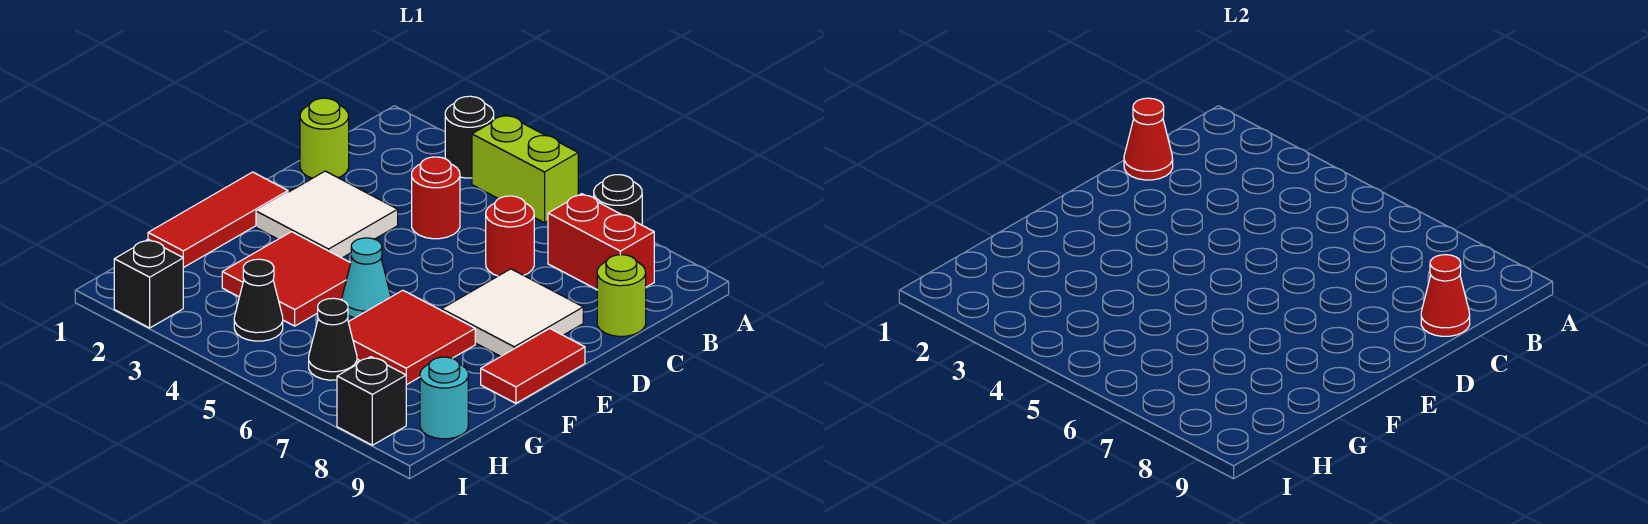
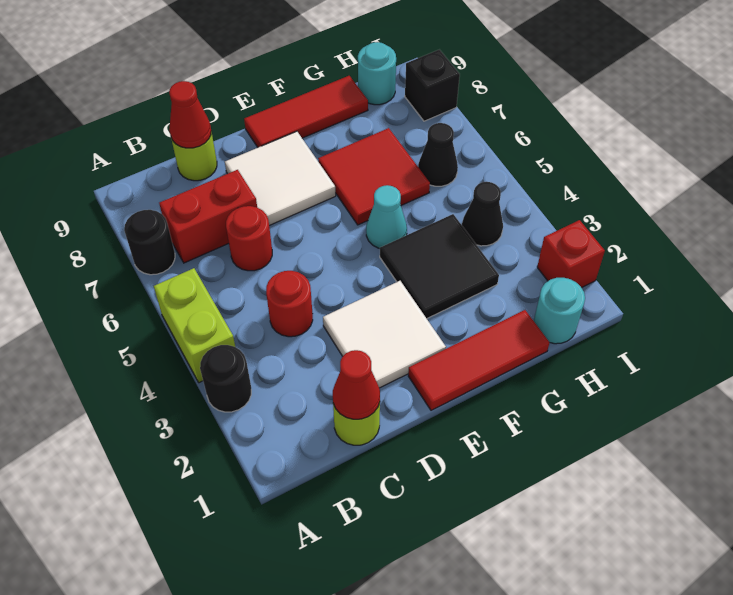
red brick B7:B8 level 1 -> red brick B7:C7 level 1
red tile E9:F9 level 1 -> red tile E9:G9 level 1
red tile F3:G4 level 1 -> black tile F3:G4 level 1
none -> cyan round brick H1 level 1
black brick I2 level 1 -> red brick I2 level 1

